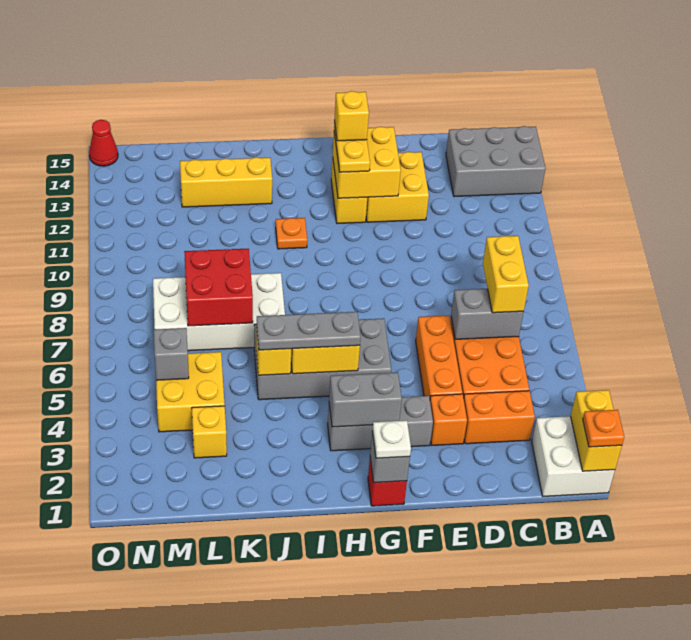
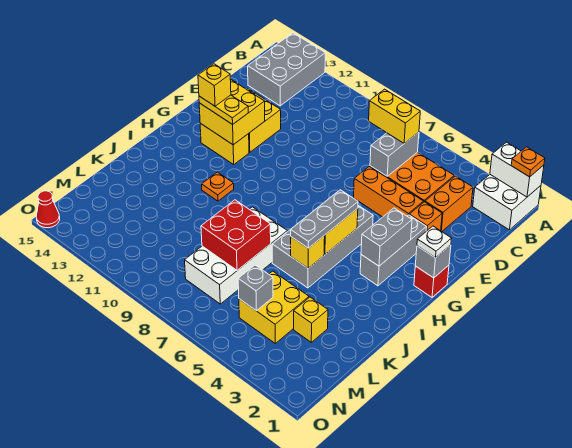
yellow brick A1:A2 level 2 -> white brick A1:A2 level 2
yellow brick J13:L13 level 1 -> none

